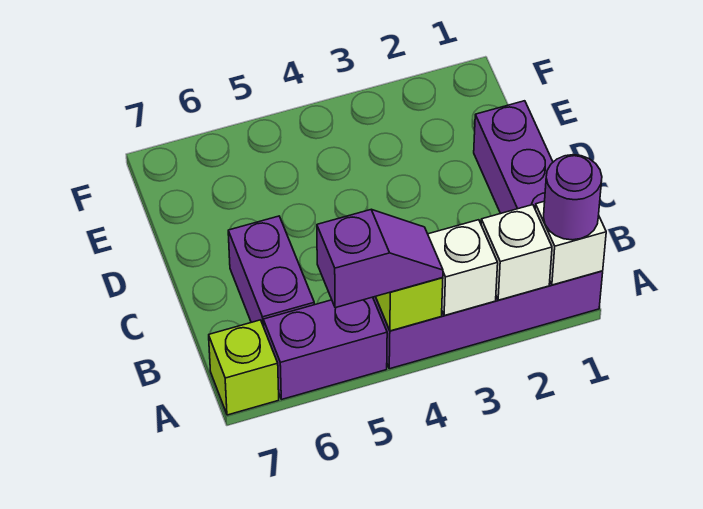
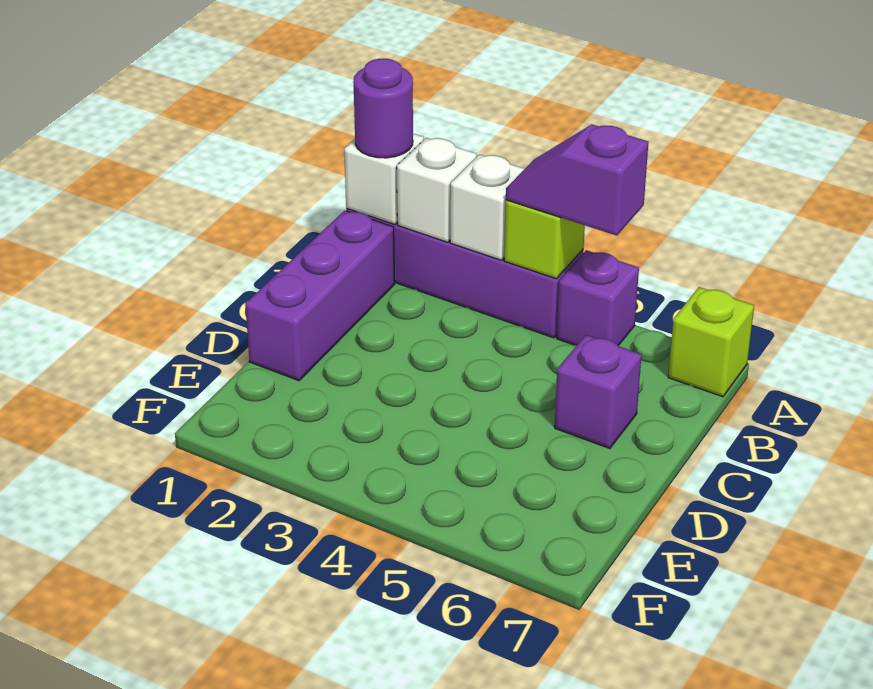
purple brick A5:A6 level 1 -> purple brick A5 level 1
purple brick B6:C6 level 1 -> purple brick C6 level 1

